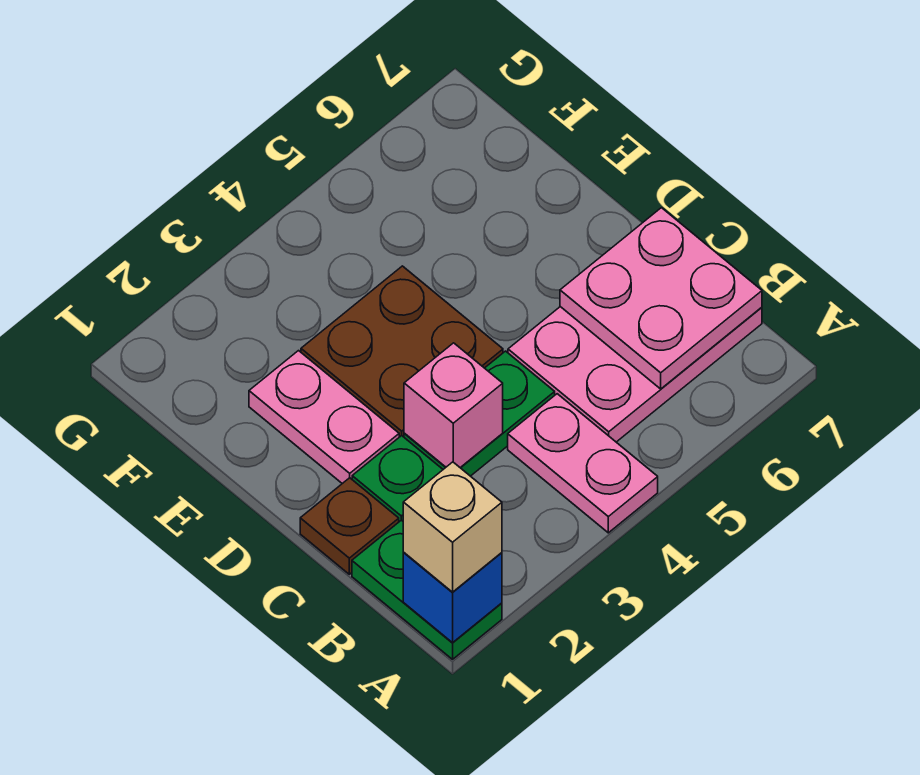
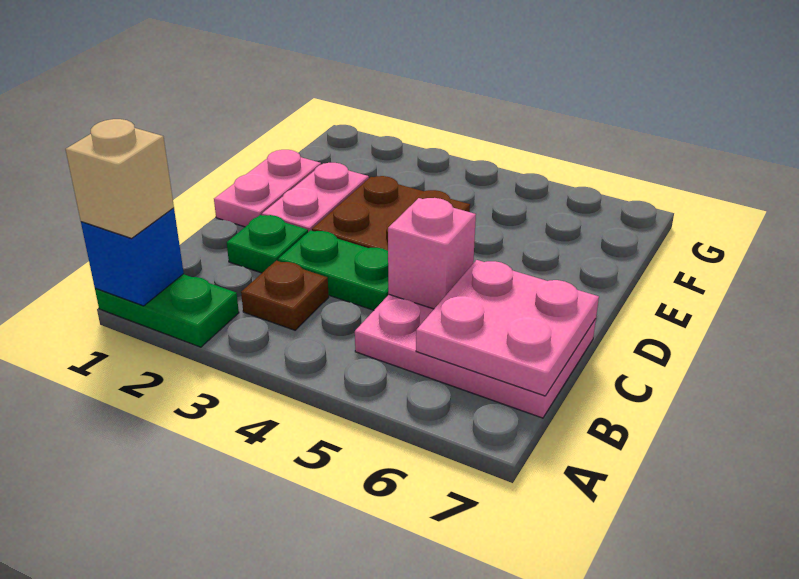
green plate A1:B1 level 1 -> green plate A1:A2 level 1
pink plate A4:B4 level 1 -> pink plate D1:E1 level 1
brown plate C1 level 1 -> brown plate B3 level 1
pink brick C3 level 2 -> pink brick C5 level 2

